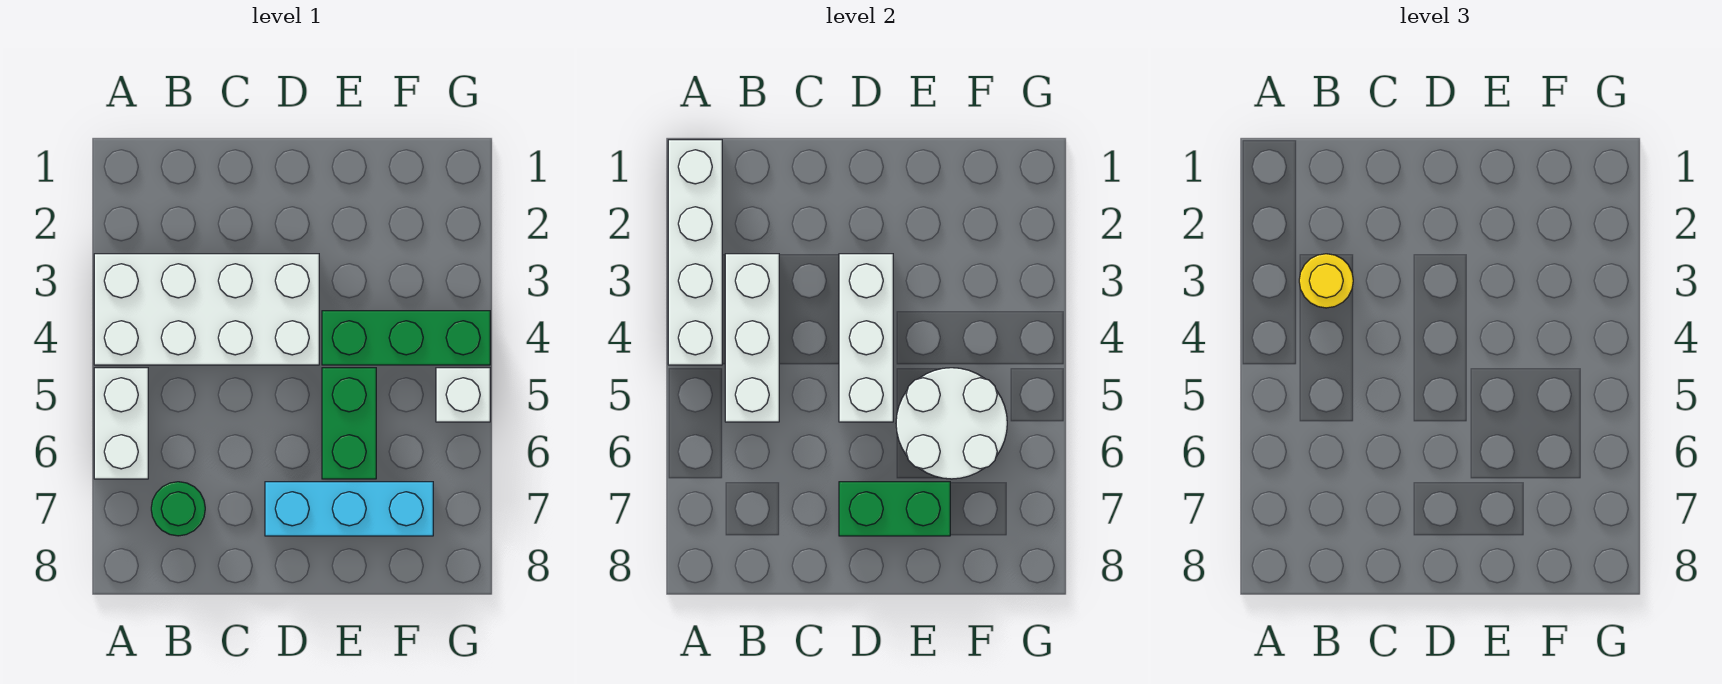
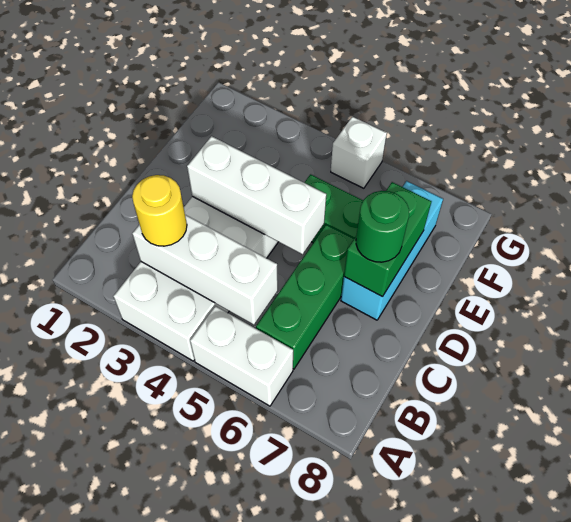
white brick A1:A4 level 2 -> none
green round brick B7 level 1 -> green round brick D7 level 3
green brick E4:G4 level 1 -> green brick B6:D6 level 1
white round brick E5:F6 level 2 -> none

